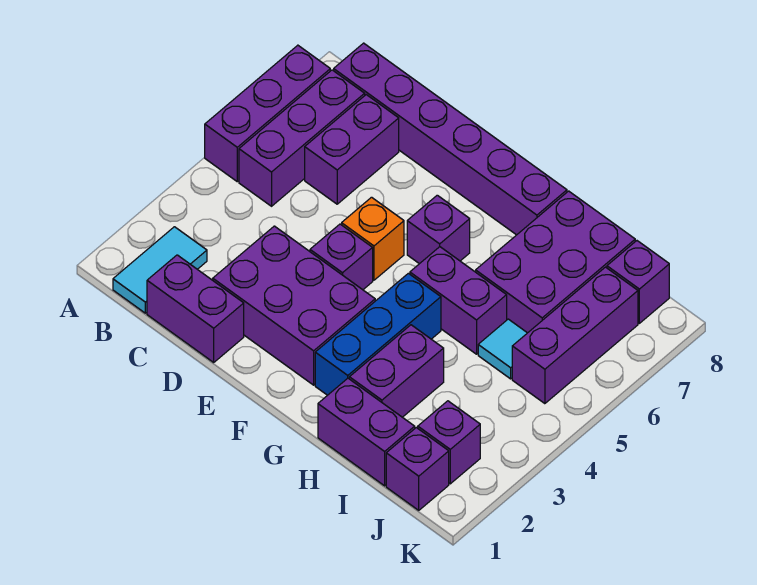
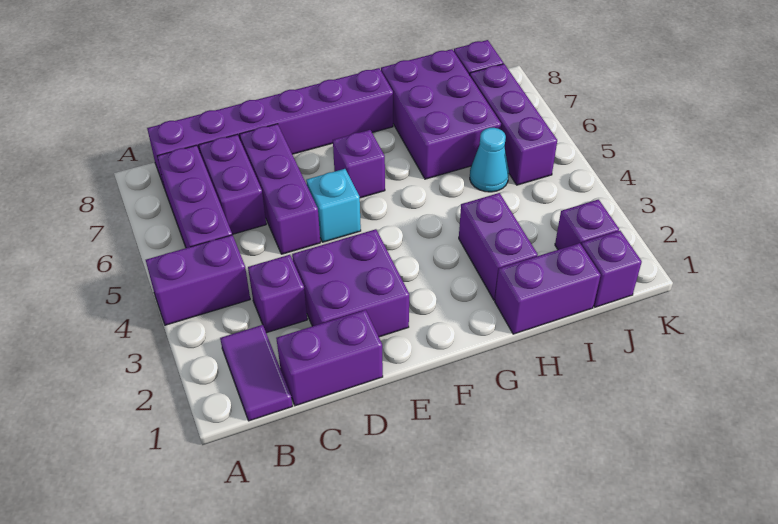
purple brick A5:A7 level 1 -> purple brick D5:D7 level 1
cyan tile B1:B2 level 1 -> purple tile B1:B2 level 1
purple brick D2:F3 level 1 -> purple brick D2:E3 level 1
purple brick E4 level 1 -> purple brick C3 level 1
orange brick E5 level 1 -> cyan brick E5 level 1
blue brick G2:G4 level 1 -> none
purple brick G5:H5 level 1 -> purple brick A4:B4 level 1
cyan tile I5 level 1 -> cyan cone I5 level 1

